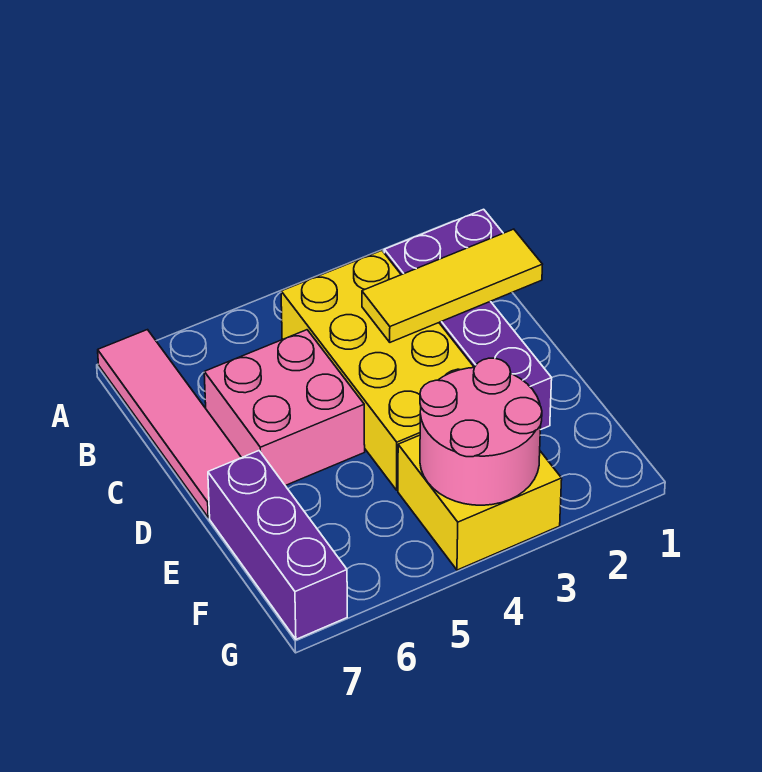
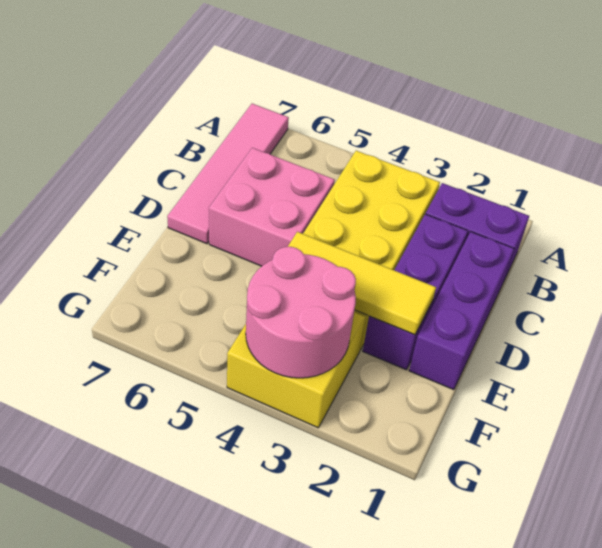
yellow tile C1:C3 level 2 -> yellow tile E2:E4 level 2
purple brick E7:G7 level 1 -> purple brick C1:E1 level 1

